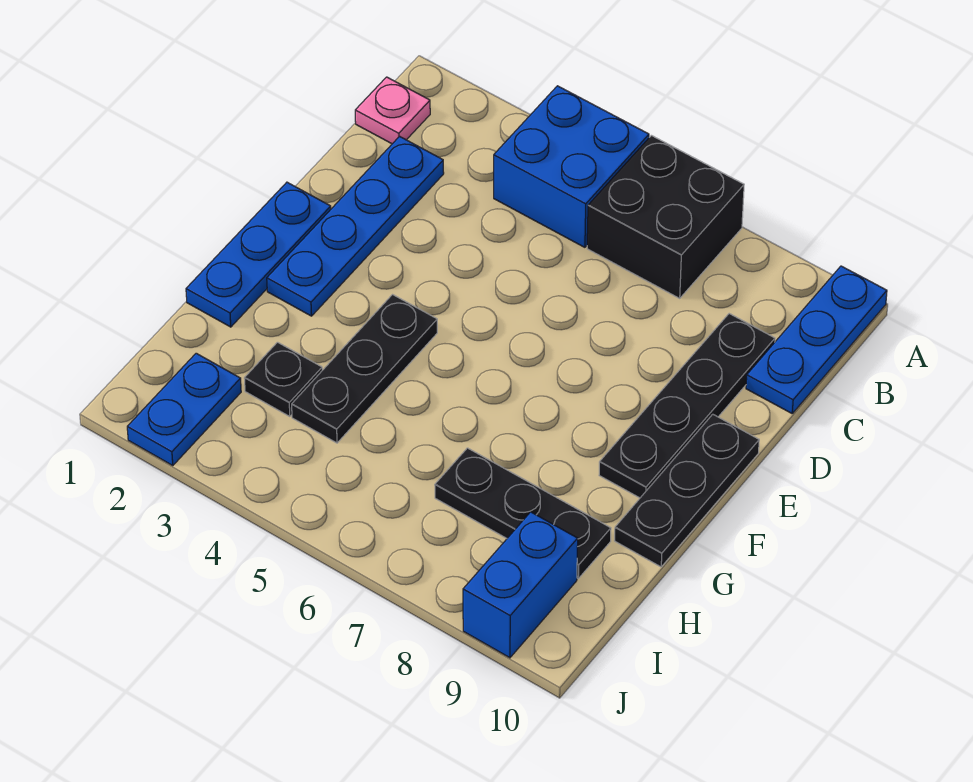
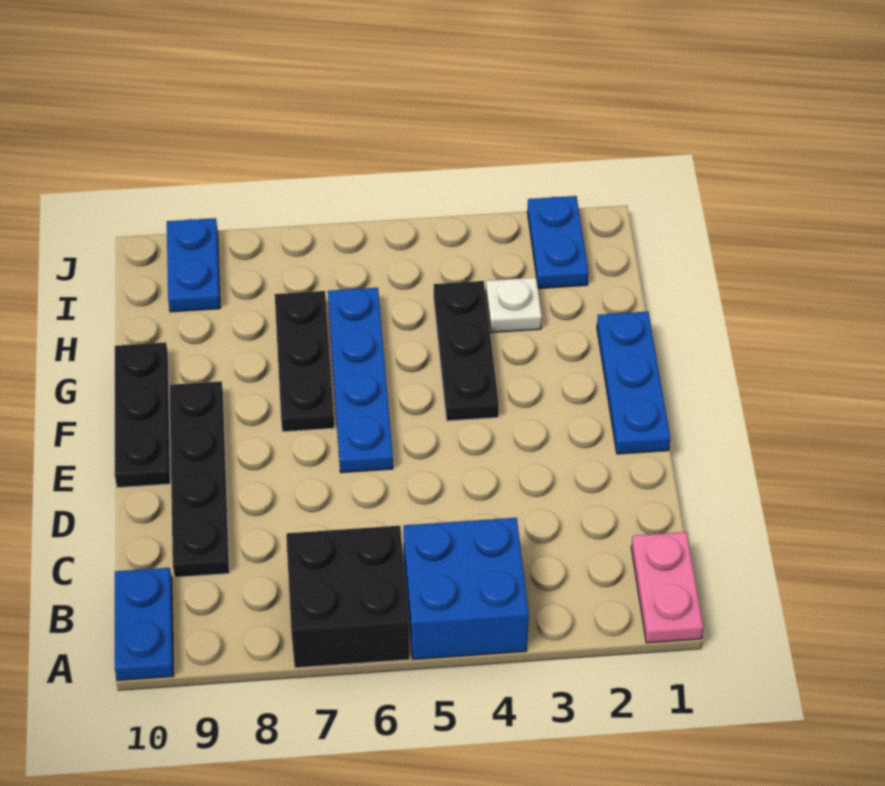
blue plate A10:C10 level 1 -> blue plate A10:B10 level 1
pink plate B1 level 1 -> pink plate A1:B1 level 1
blue plate C2:F2 level 1 -> blue plate E6:H6 level 1
black plate H3 level 1 -> white plate H3 level 1
black plate H7:H9 level 1 -> black plate F7:H7 level 1
blue brick I9:J9 level 1 -> blue plate I9:J9 level 1

